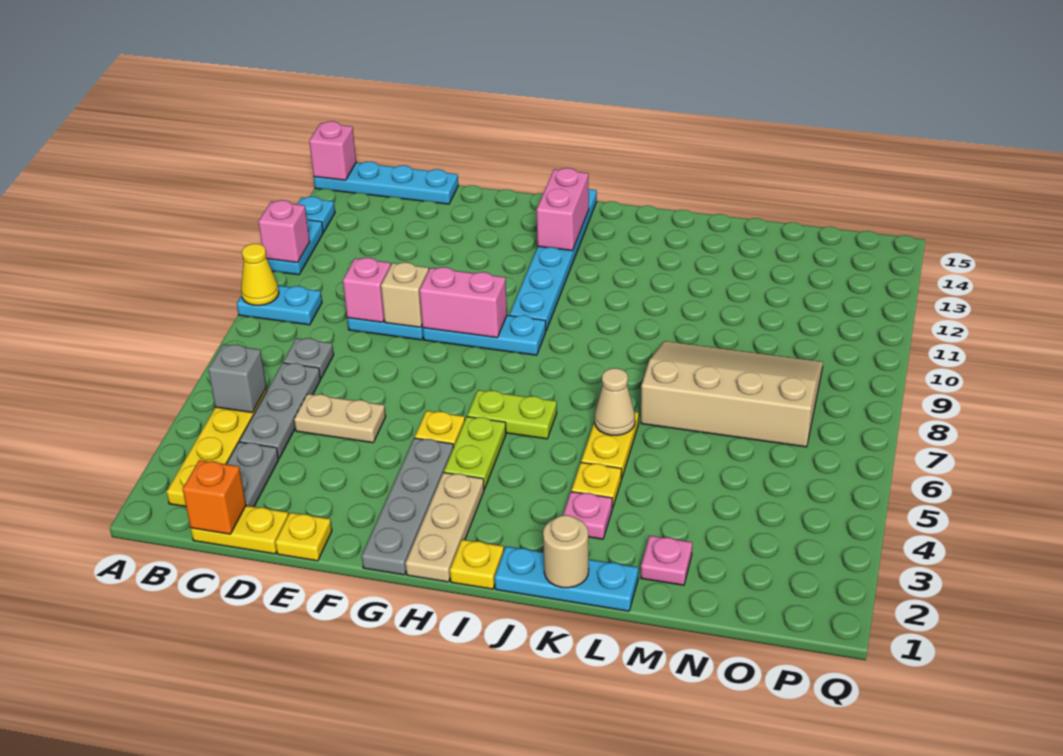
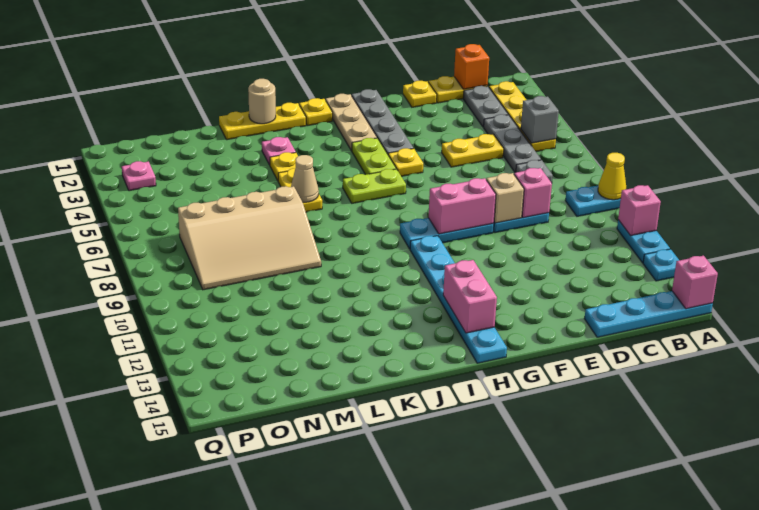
tan plate D5:E5 level 1 -> yellow plate D5:E5 level 1
cyan plate J1:L1 level 1 -> yellow plate J1:L1 level 1
pink plate M2 level 1 -> pink plate P3 level 1

